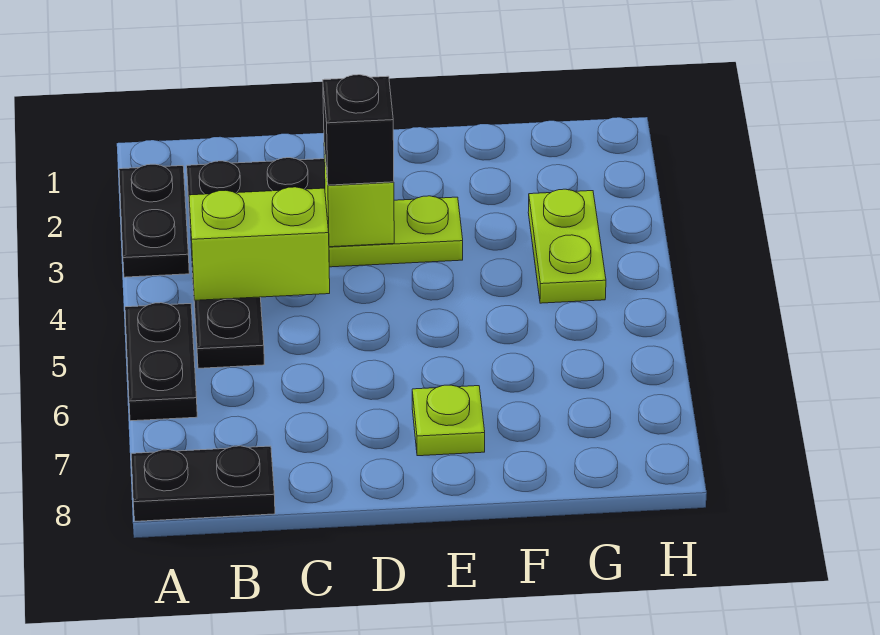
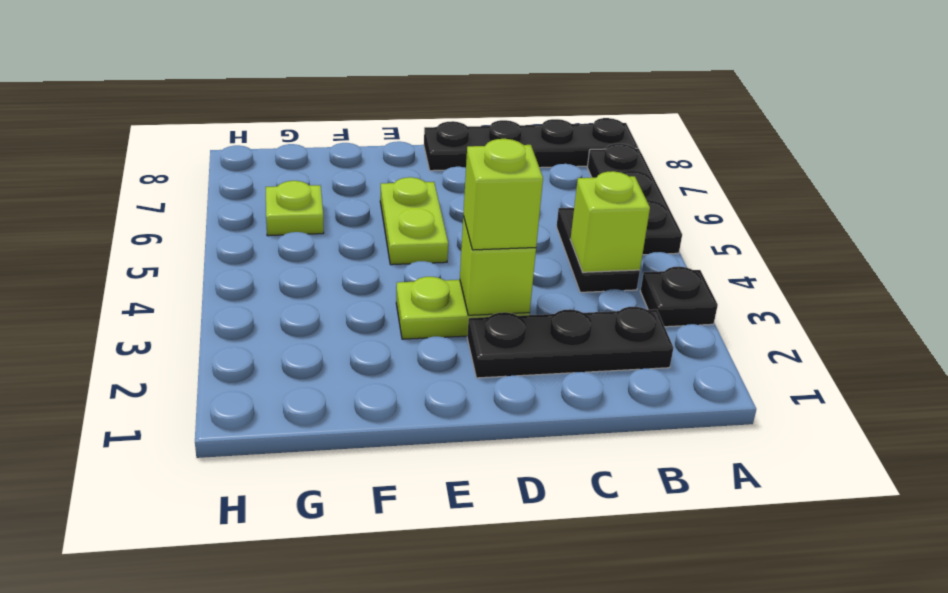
black plate A2:A3 level 1 -> black plate A3 level 1
black plate A5:A6 level 1 -> black plate A5:A7 level 1
black plate A8:B8 level 1 -> black plate A8:D8 level 1
lime brick B4:C4 level 2 -> lime brick B4 level 2
black brick D3 level 3 -> lime brick D3 level 3
lime plate E7 level 1 -> lime plate G6 level 1
lime plate G3:G4 level 1 -> lime plate E5:E6 level 1

